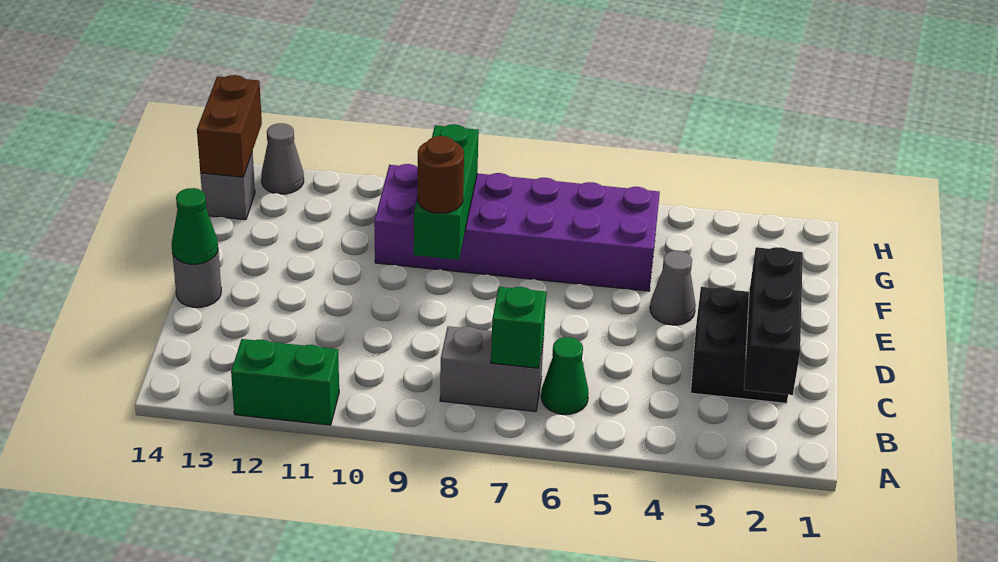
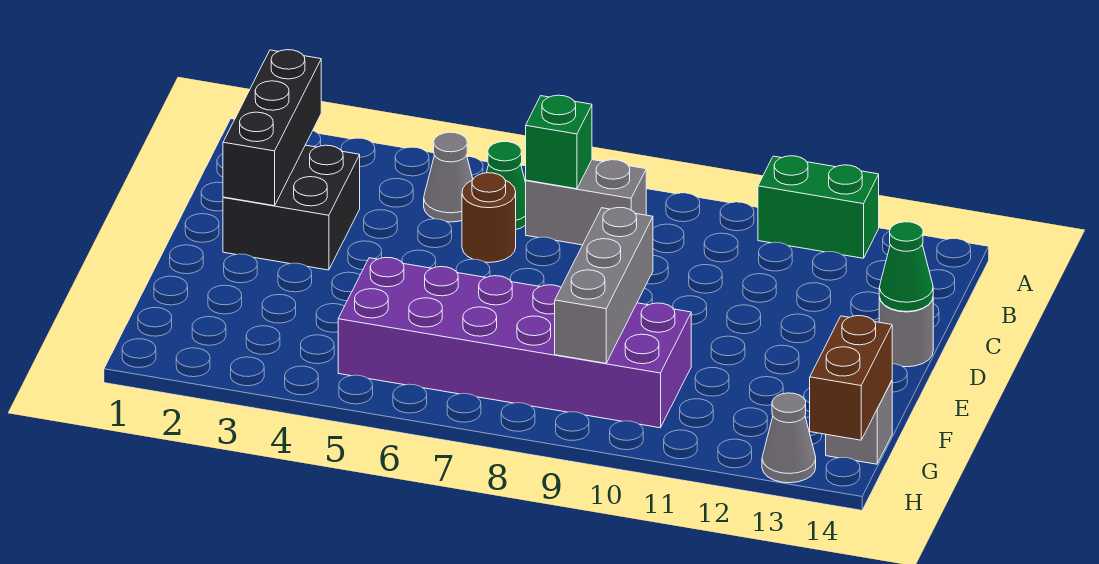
grey cone E4 level 1 -> grey cone B5 level 1
green brick E9:G9 level 2 -> grey brick E9:G9 level 2
brown round brick E9 level 3 -> brown round brick C6 level 1

